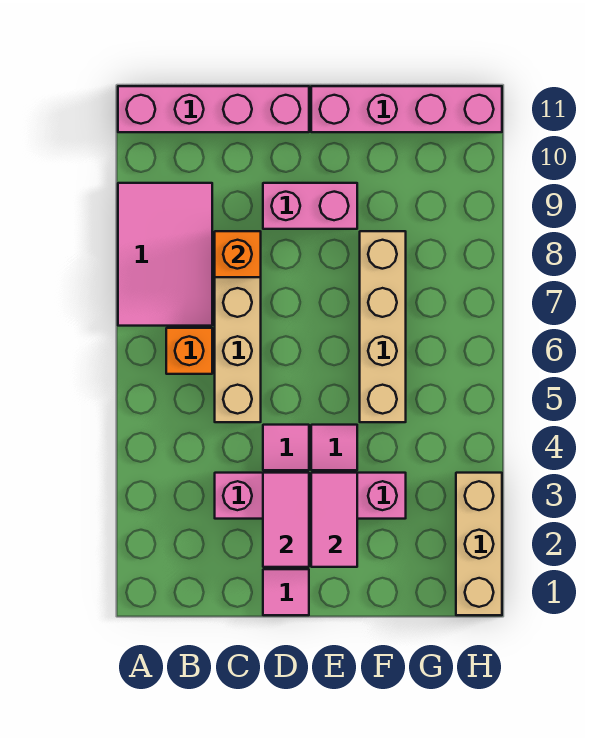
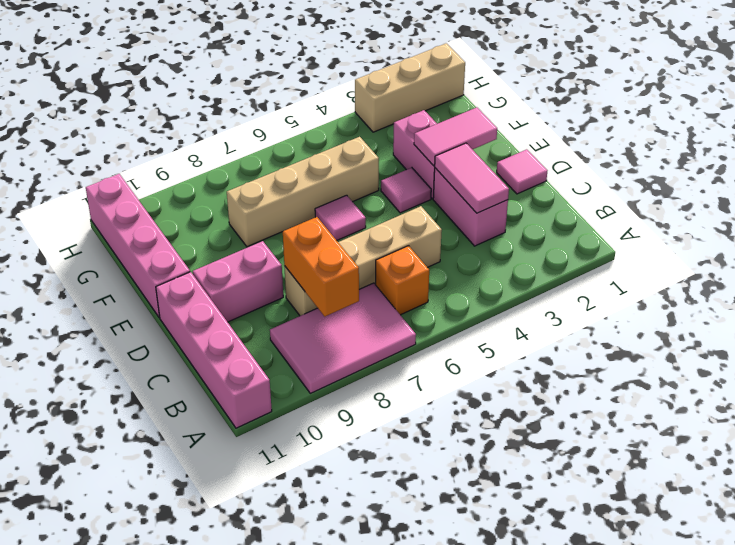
orange brick C8 level 2 -> orange brick B8:C8 level 2
pink tile D2:D3 level 2 -> pink tile C3:D3 level 2
pink tile D4 level 1 -> pink tile E6 level 1
pink brick D9:E9 level 1 -> pink brick D9:D10 level 1

